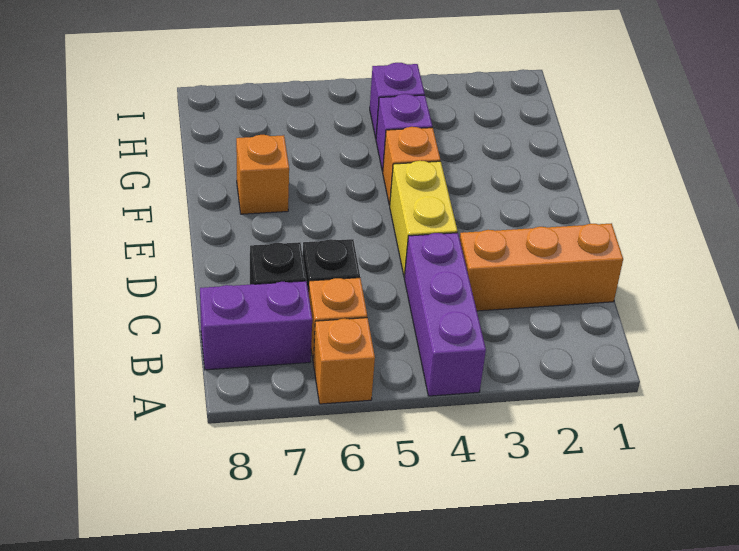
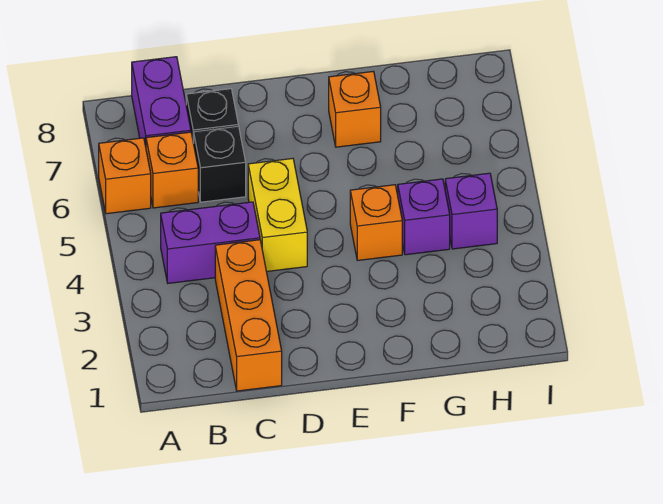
purple brick A4:C4 level 1 -> purple brick B4:C4 level 1
yellow brick D4:E4 level 1 -> yellow brick D4:D5 level 1

